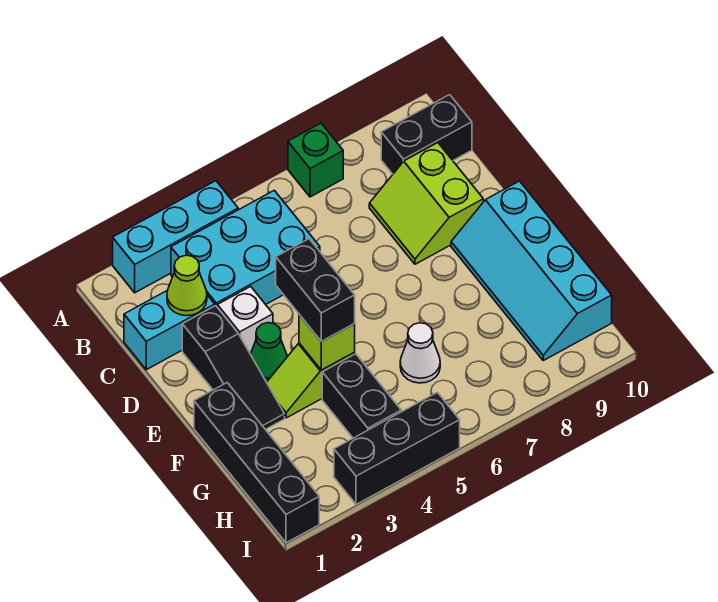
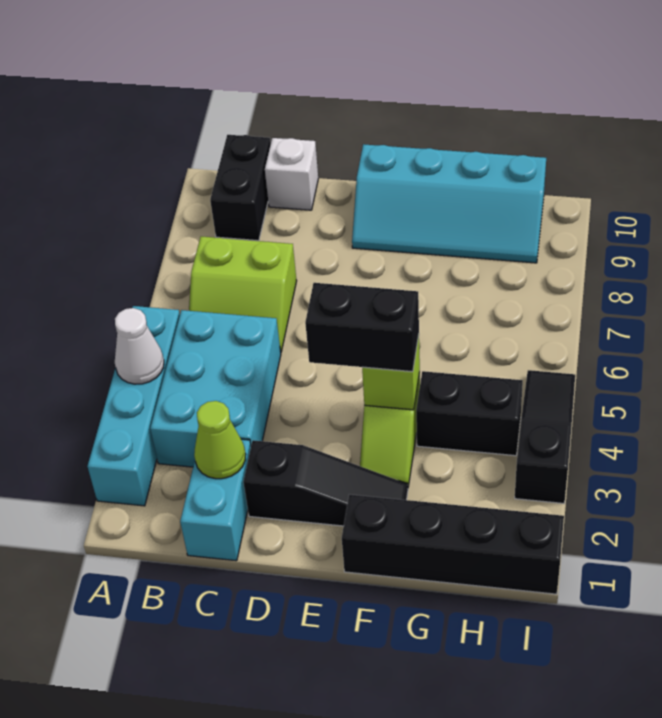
cyan brick A2:A4 level 1 -> cyan brick A2:A5 level 1
green brick A7 level 1 -> none
lime slope C8:D9 level 1 top 9 -> lime slope B6:C7 level 1 top 7
white brick D3 level 1 -> white brick C10 level 1
green cone E3 level 1 -> none
white cone G6 level 1 -> white cone A4 level 2
black brick I3:I5 level 1 -> black slope I3:I5 level 1 top 3

